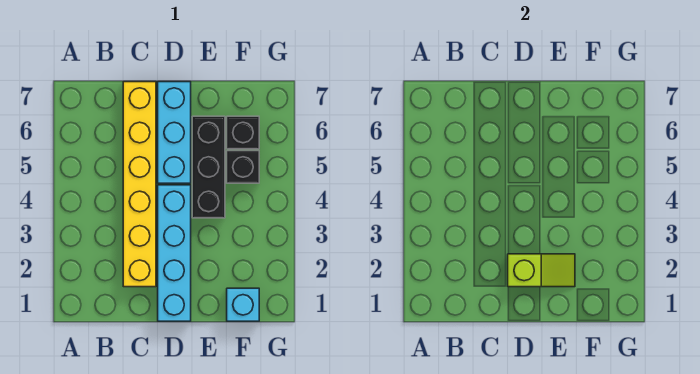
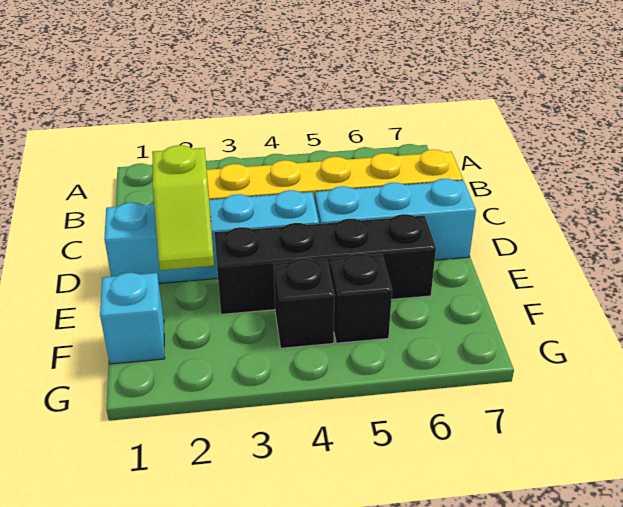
black brick E4:E6 level 1 -> black brick E3:E6 level 1
black brick F6 level 1 -> black brick F4 level 1

